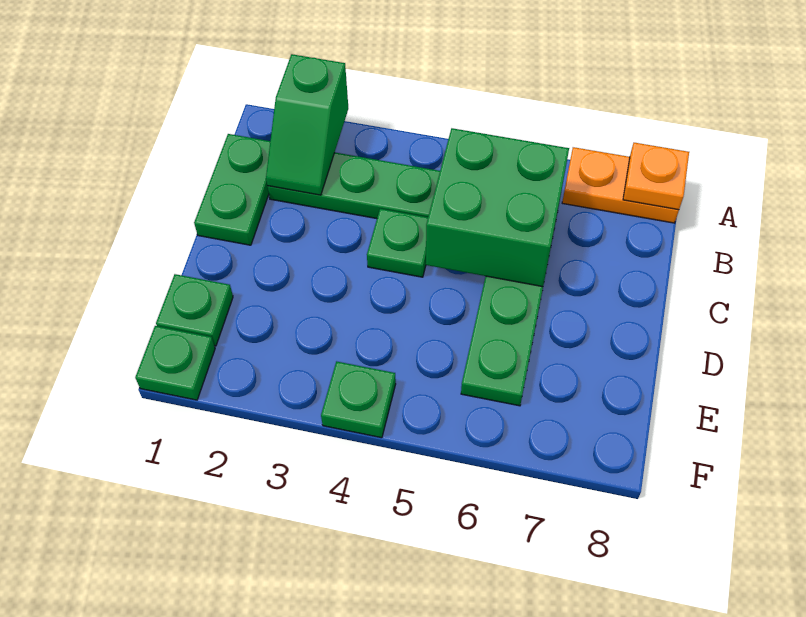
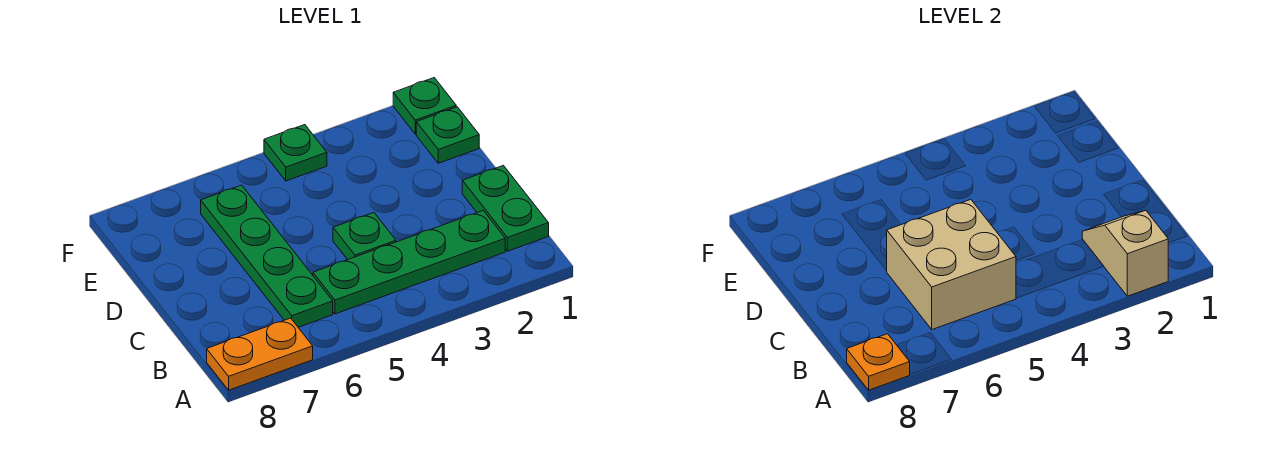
green slope A2:B2 level 2 top A -> tan slope A2:B2 level 2 top A
green brick B5:C6 level 2 -> tan brick B5:C6 level 2

